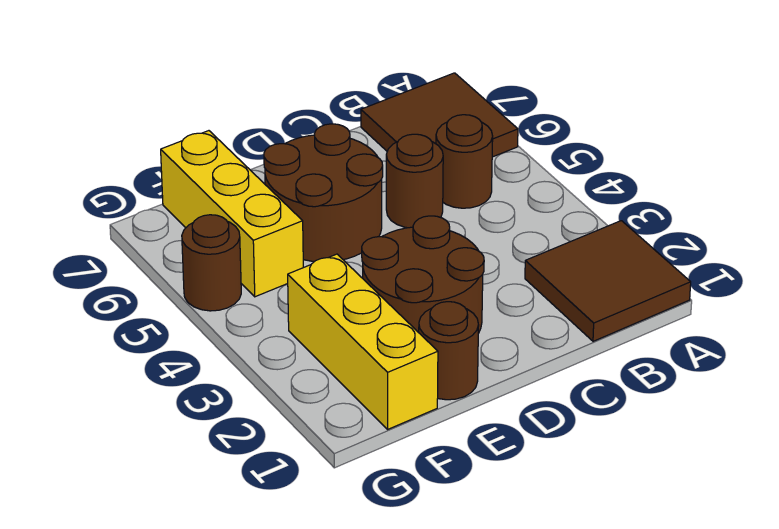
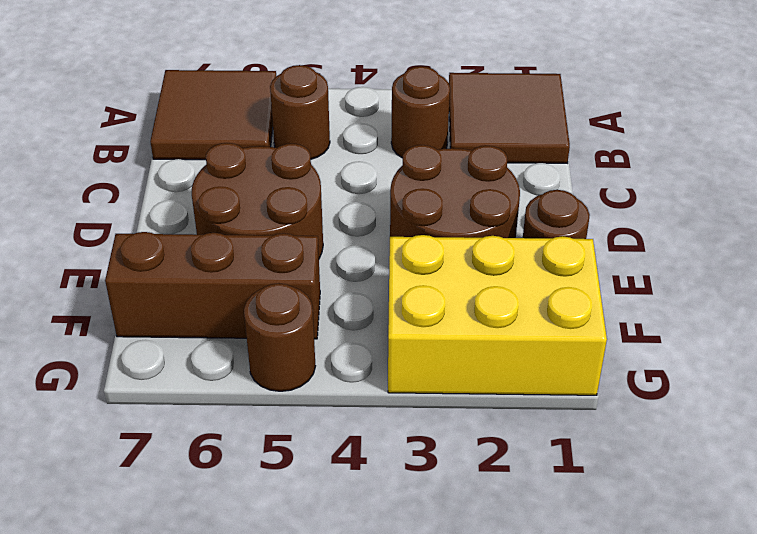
brown round brick C5 level 1 -> brown round brick B3 level 1
yellow brick F1:F3 level 1 -> yellow brick F1:G3 level 1
yellow brick F5:F7 level 1 -> brown brick F5:F7 level 1

